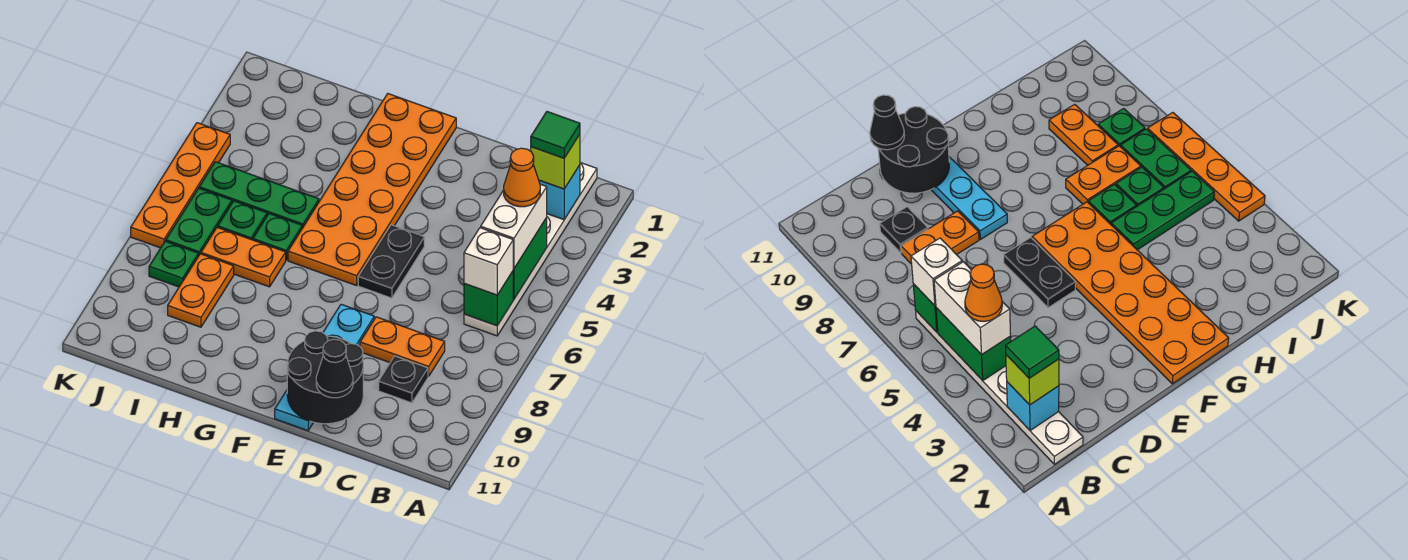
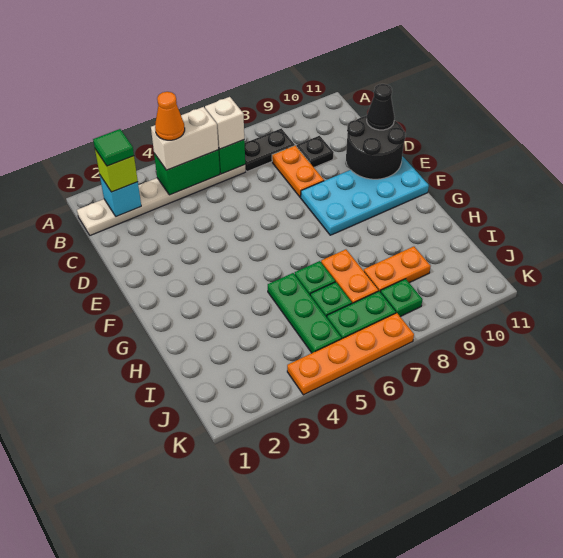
black plate E5:E6 level 1 -> black plate B7:B8 level 1
cyan plate E8:E11 level 1 -> cyan plate E8:F11 level 1
orange plate F1:G6 level 1 -> none

